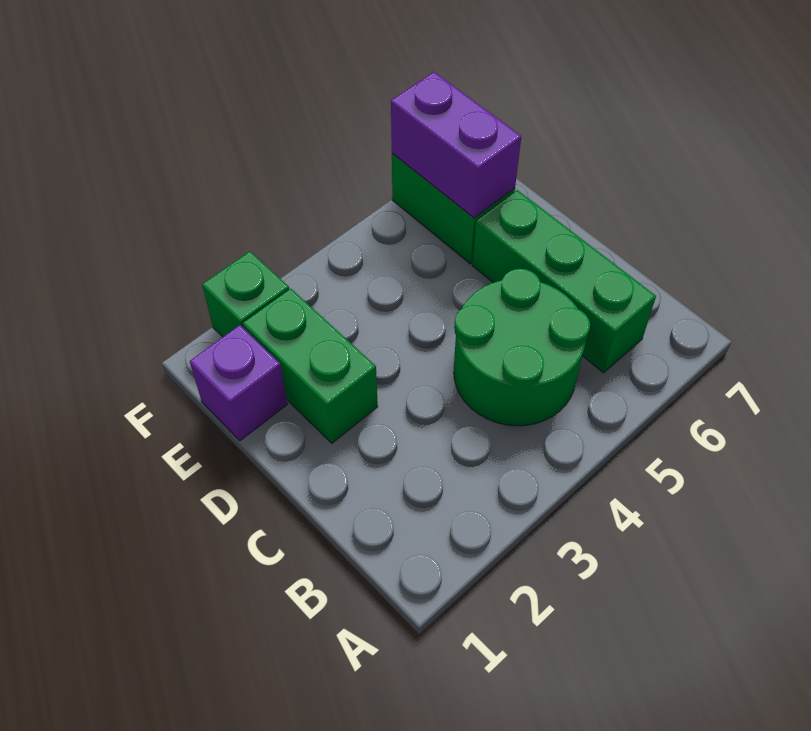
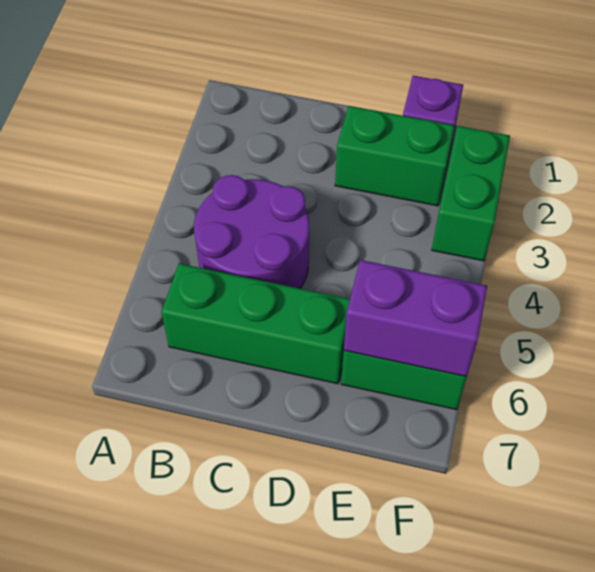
green round brick B4:C5 level 1 -> purple round brick B4:C5 level 1
green brick F2 level 1 -> green brick F2:F3 level 1

